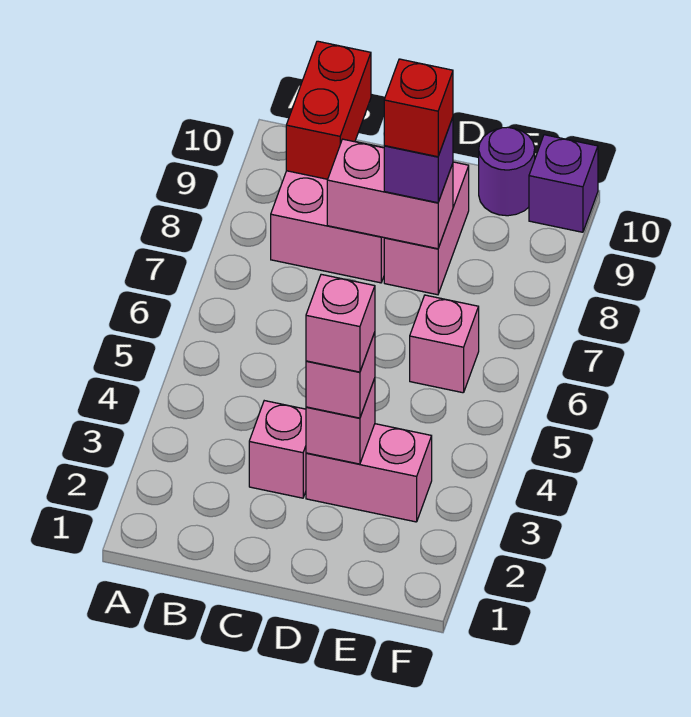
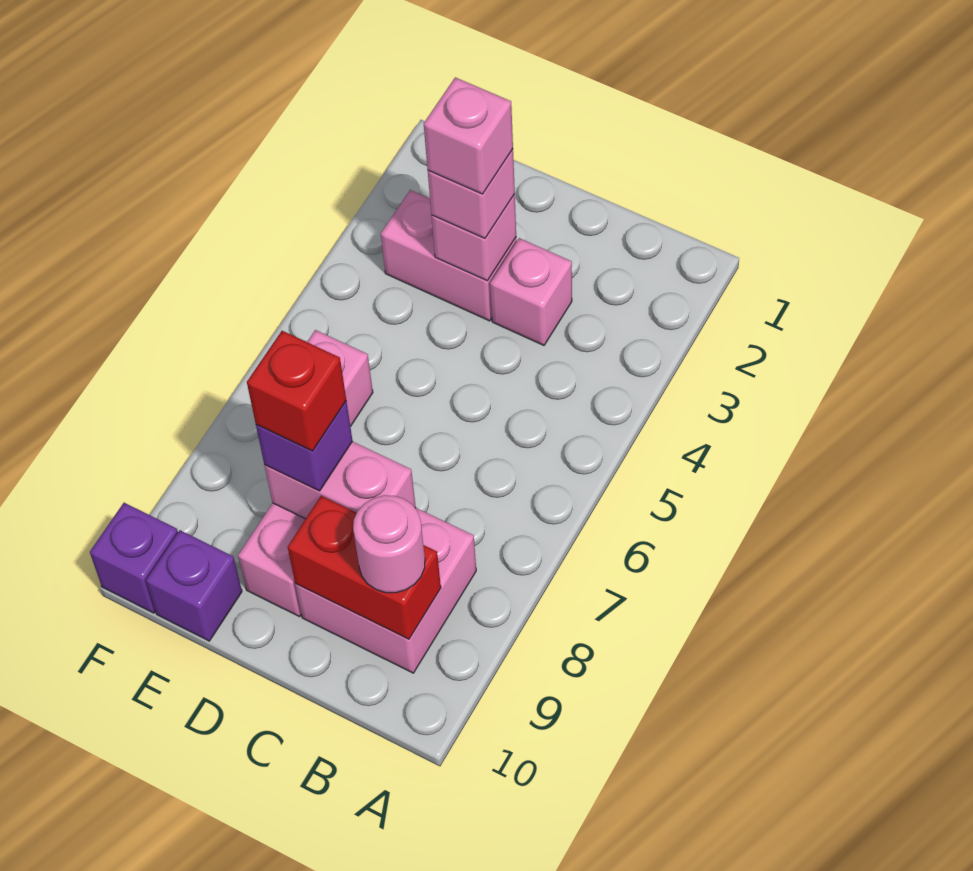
red brick B9:B10 level 2 -> red brick B9:C9 level 2
none -> pink round brick B9 level 3
purple round brick E10 level 1 -> purple brick E10 level 1

